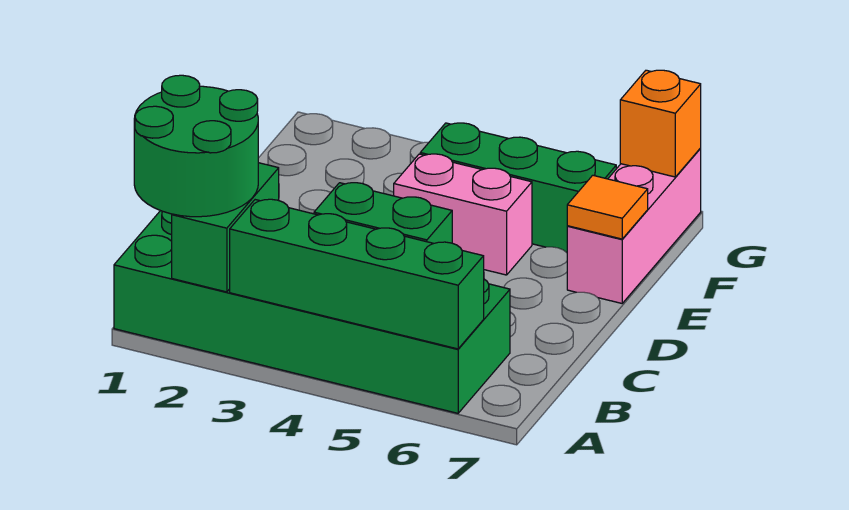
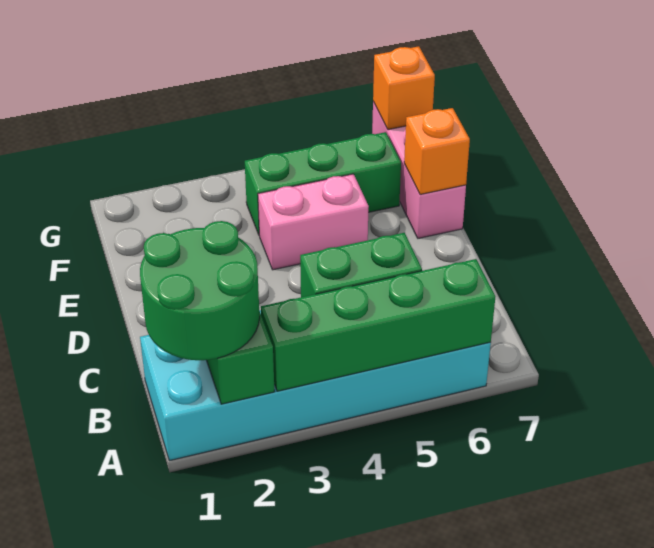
green brick A1:B6 level 1 -> cyan brick A1:B6 level 1
orange tile E7 level 2 -> orange brick E7 level 2

